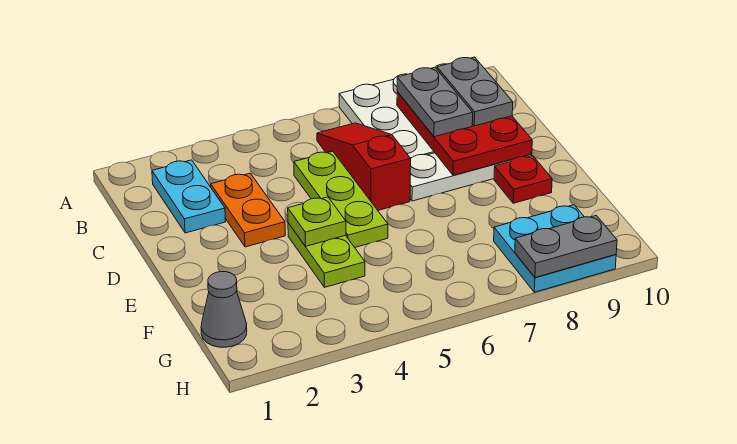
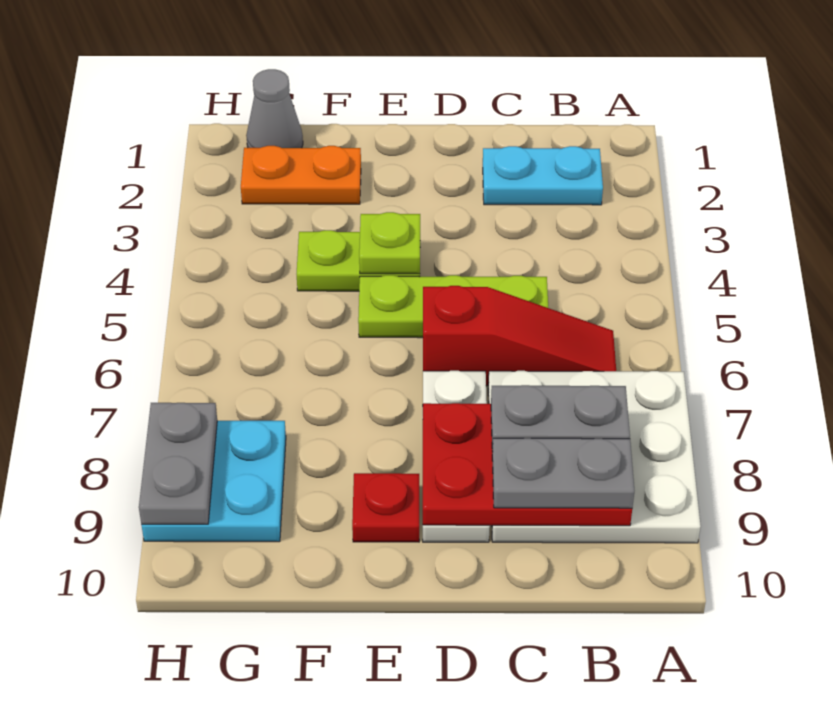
orange plate C3:D3 level 1 -> orange plate F2:G2 level 1

